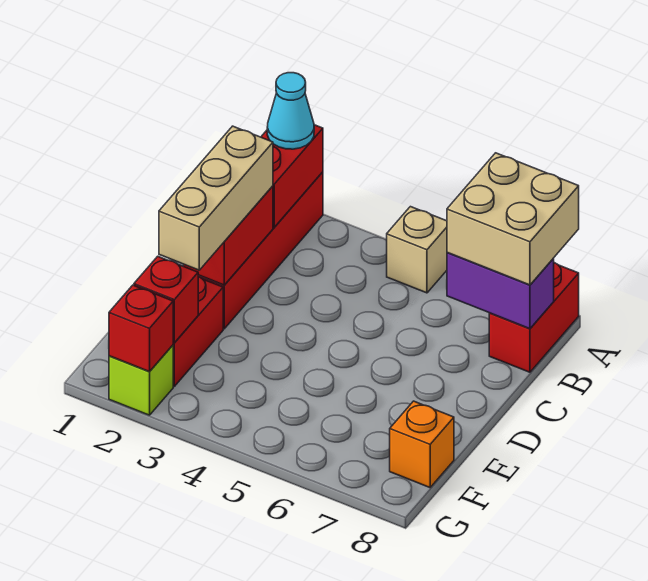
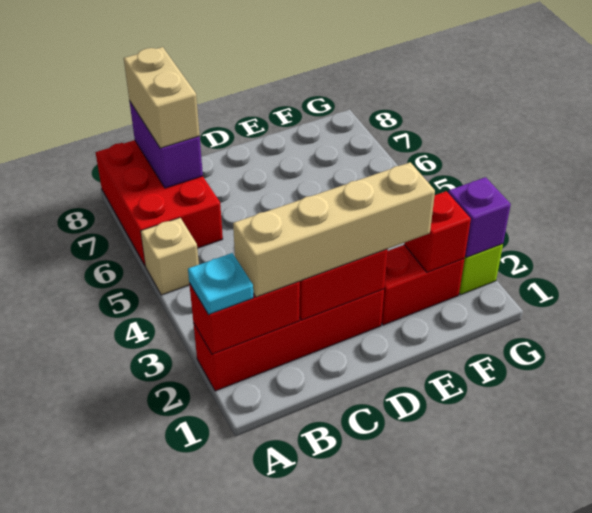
cyan cone A2 level 3 -> cyan plate A2 level 3
tan brick A7:B8 level 3 -> tan brick B7:B8 level 3
red brick A8:B8 level 1 -> red brick A6:B8 level 1
tan brick C2:E2 level 3 -> tan brick B2:E2 level 3
orange brick F8 level 1 -> none
red brick G2 level 2 -> purple brick G2 level 2

